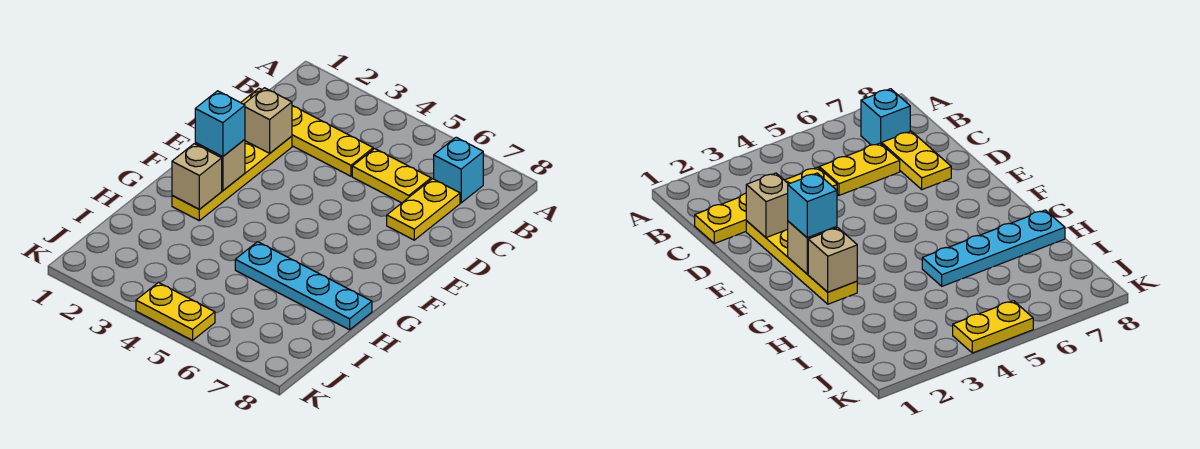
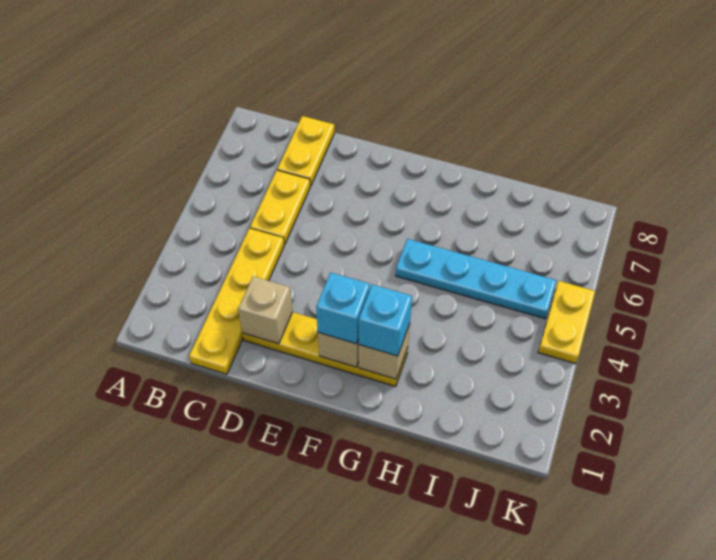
cyan brick B7 level 1 -> cyan brick G2 level 3
yellow plate C7:D7 level 1 -> yellow plate C7:C8 level 1
cyan plate H5:H8 level 1 -> cyan plate G5:J5 level 1

